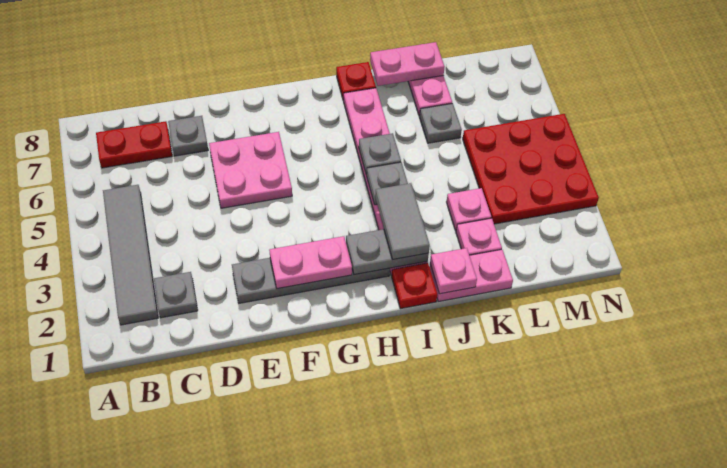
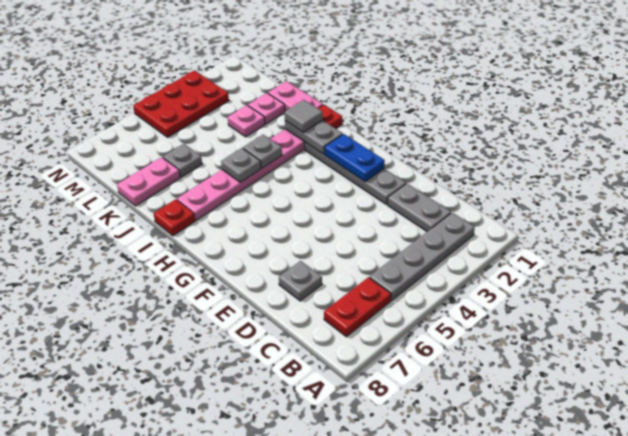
grey tile B2:B5 level 1 -> grey plate B2:B5 level 1
red plate B7:C7 level 1 -> red plate B6:B7 level 1
grey plate C2 level 1 -> grey plate C2:D2 level 1
pink plate E5:F6 level 1 -> none
pink plate F2:G2 level 2 -> blue plate F2:G2 level 2
grey tile I2:I3 level 3 -> grey tile I2 level 3
pink plate J1 level 2 -> none
pink plate J8:K8 level 2 -> none
red plate L3:N5 level 1 -> red plate M3:N5 level 1

